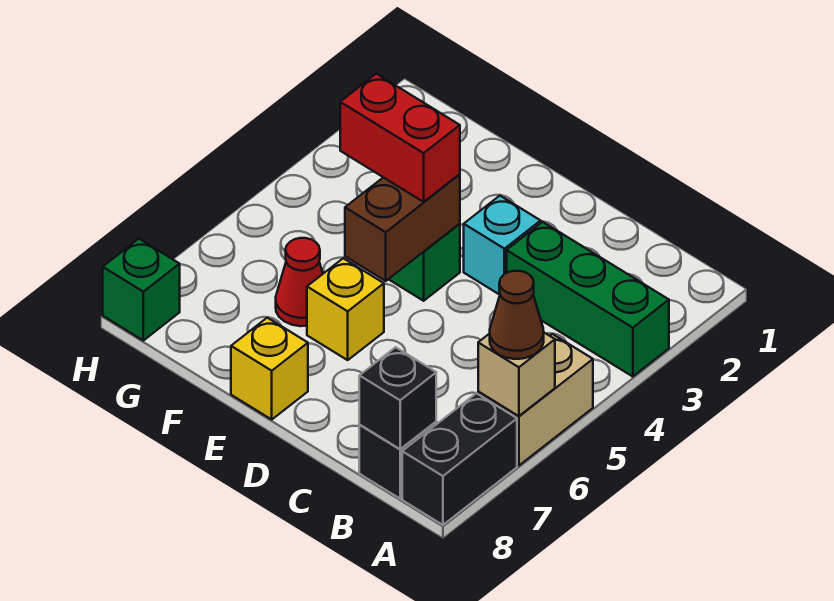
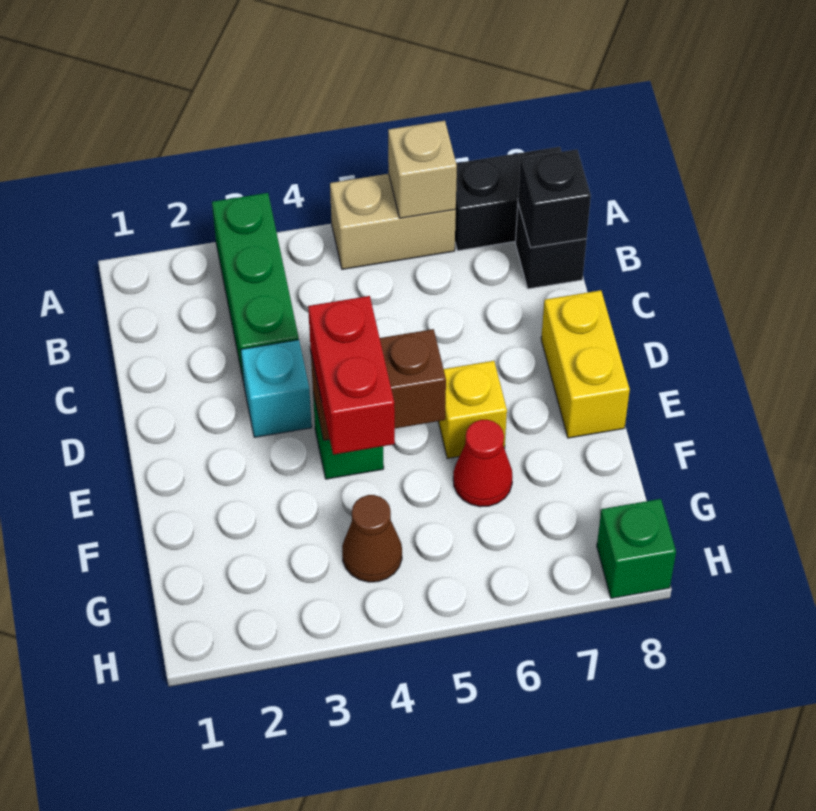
brown cone A6 level 3 -> brown cone G4 level 1
yellow brick E8 level 1 -> yellow brick D8:E8 level 1

